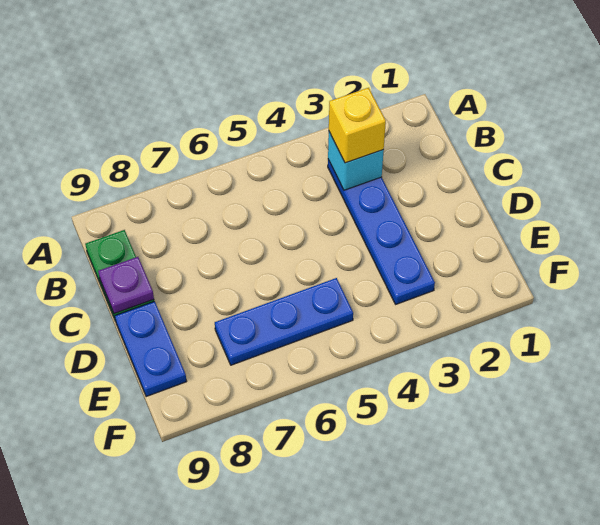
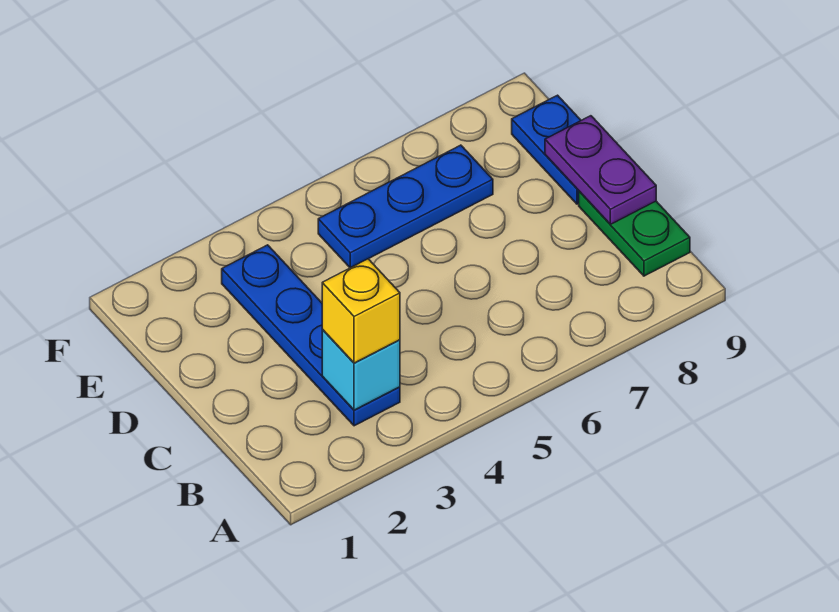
purple plate C9 level 2 -> purple plate C9:D9 level 2

